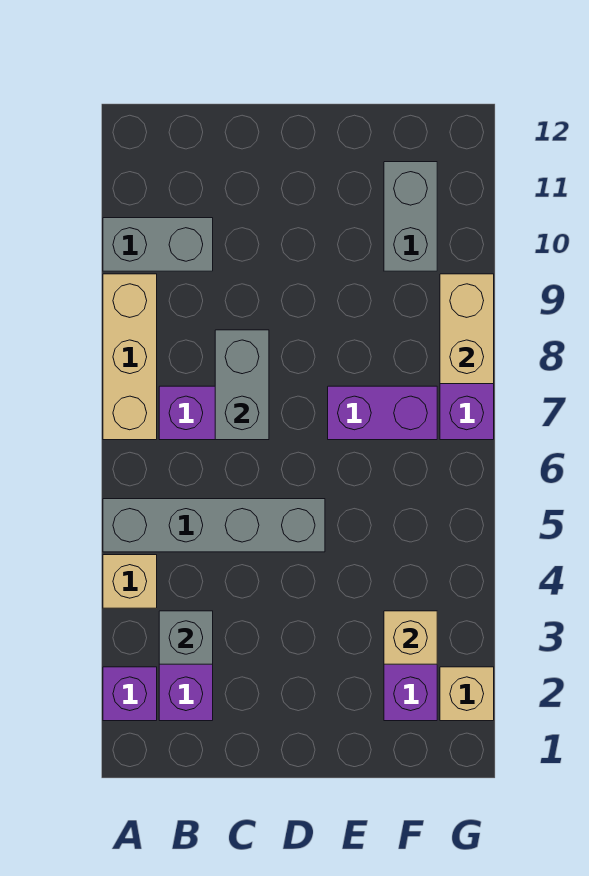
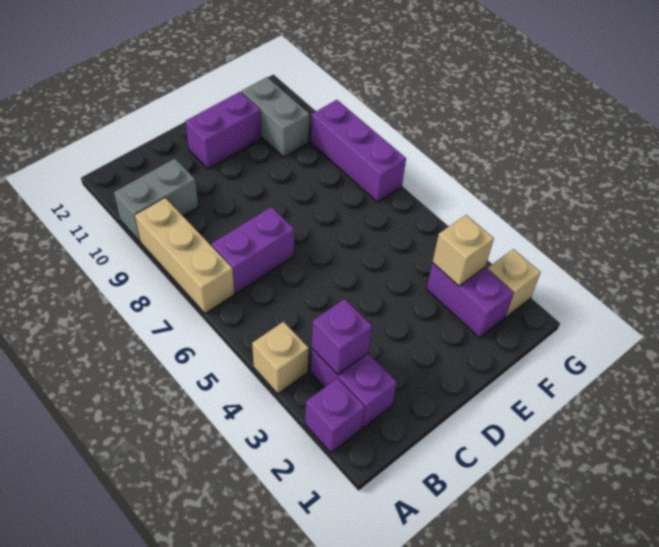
grey brick A5:D5 level 1 -> none
grey brick B3 level 2 -> purple brick B3 level 2
grey brick C7:C8 level 2 -> none
purple brick E7:F7 level 1 -> purple brick D11:E11 level 1
tan brick G8:G9 level 2 -> none

